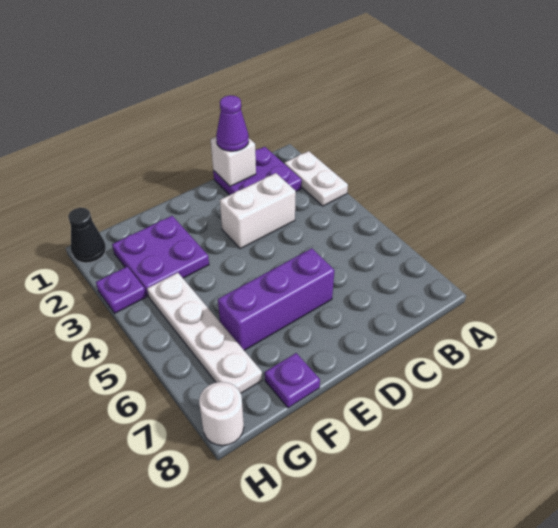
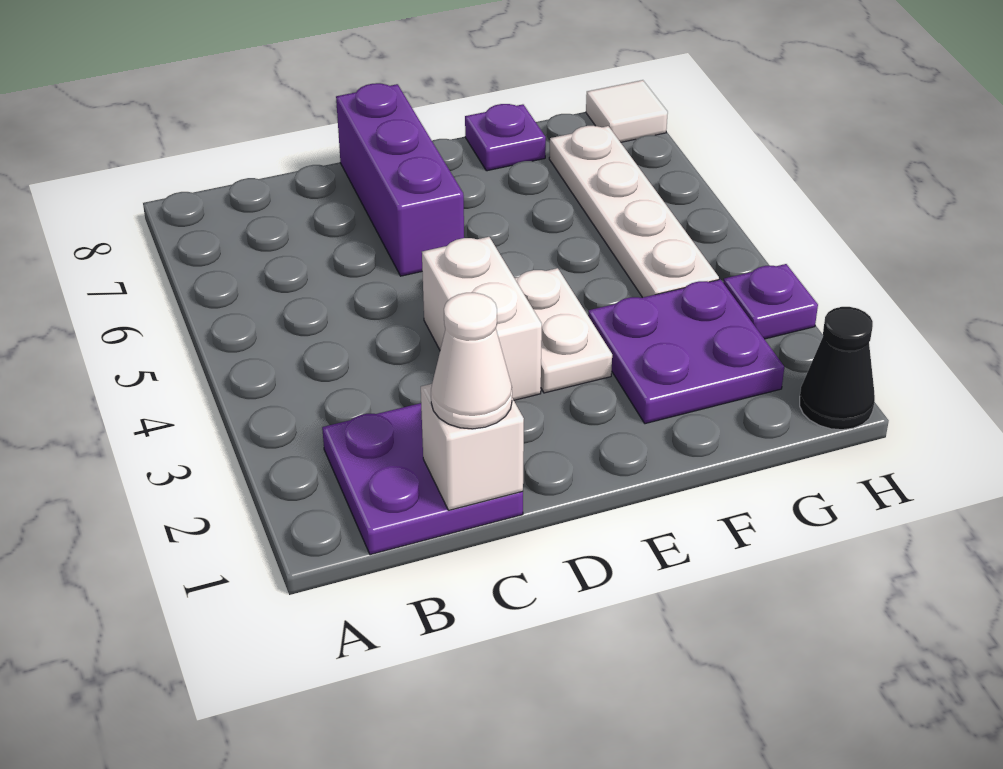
white plate A2:A3 level 1 -> white plate E3:E4 level 1
purple cone C1 level 3 -> white cone C1 level 3
white brick C3:D3 level 1 -> white brick D3:D4 level 1
purple brick D6:F6 level 1 -> purple brick D6:D8 level 1
white round brick H8 level 1 -> white tile H8 level 1

